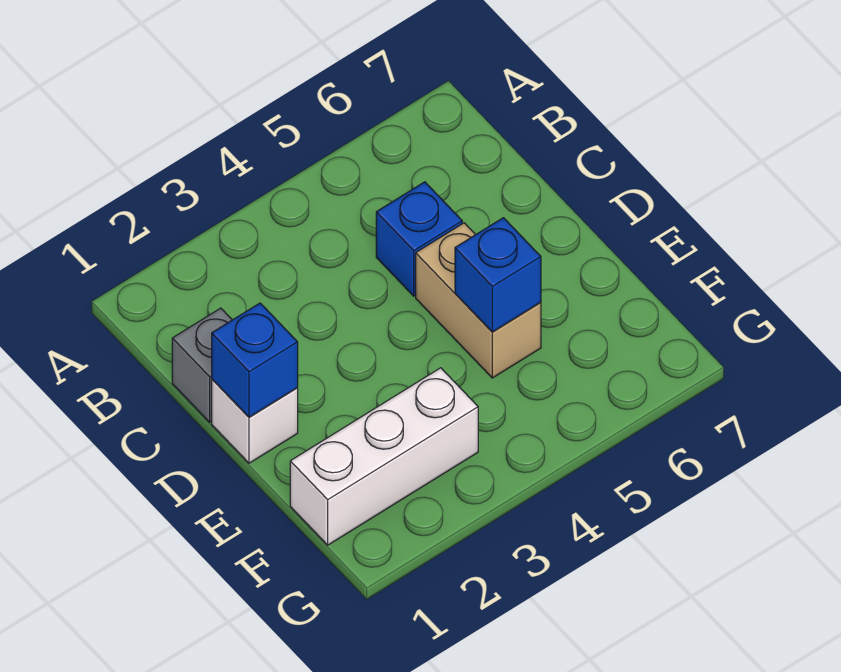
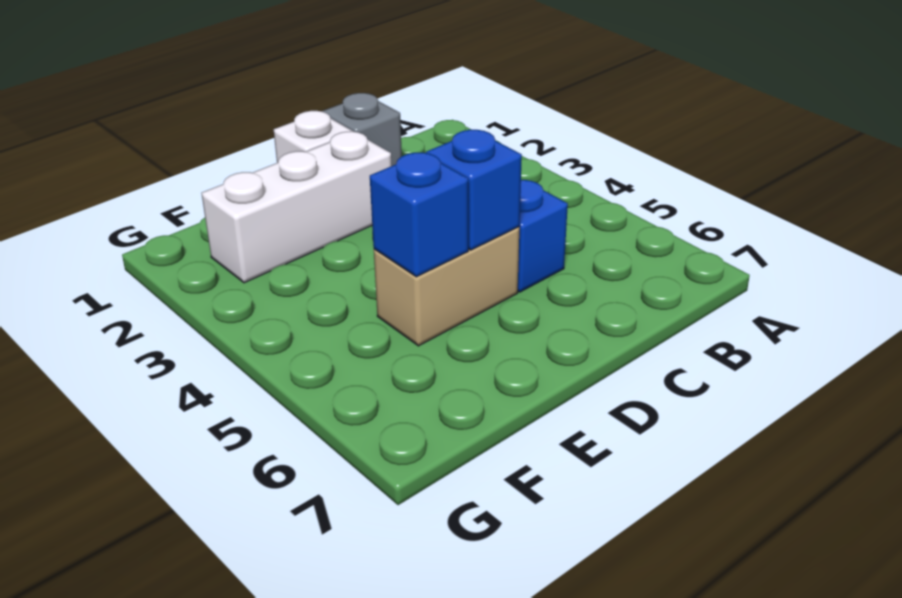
blue brick D1 level 2 -> blue brick D5 level 2
white brick F1:F3 level 1 -> white brick D2:F2 level 1

